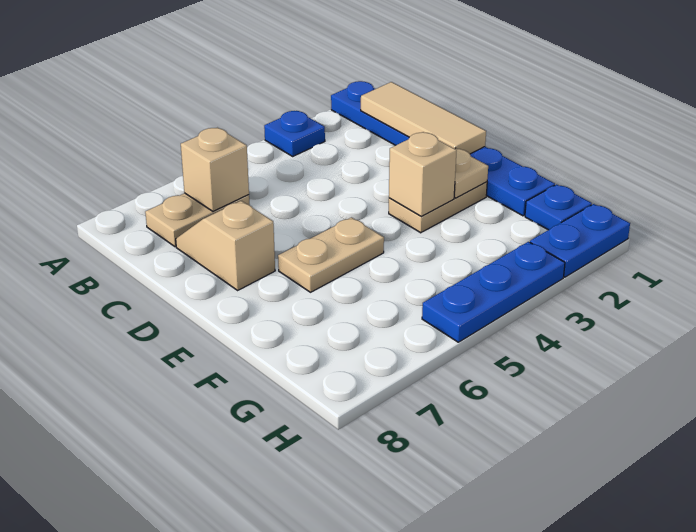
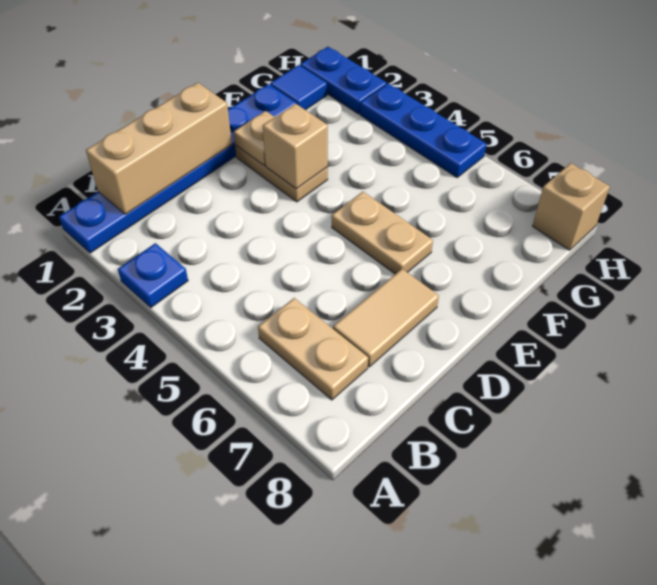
tan tile B1:D1 level 2 -> tan brick B1:D1 level 2
tan brick B6 level 2 -> tan brick H8 level 1
tan slope C7:D7 level 1 top D -> tan tile C7:D7 level 1
blue plate G1 level 1 -> blue tile G1 level 1

